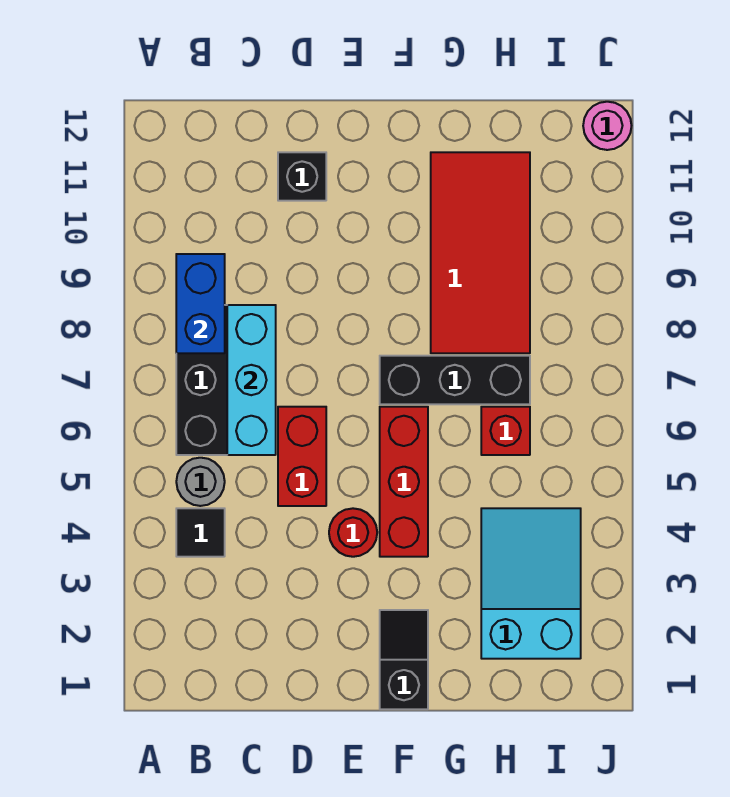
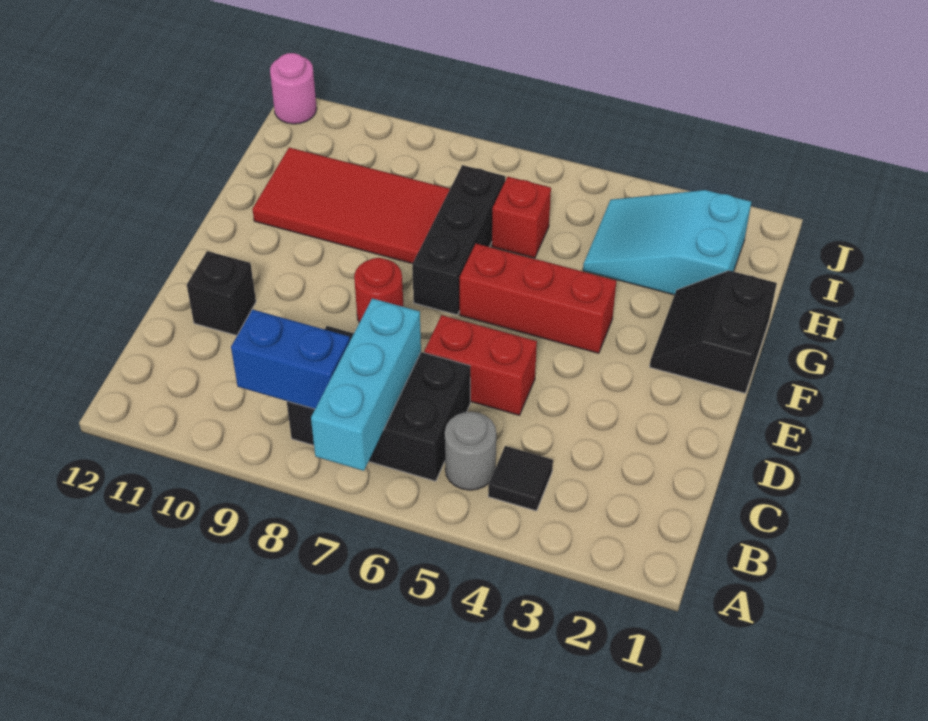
cyan brick C6:C8 level 2 -> cyan brick A7:C7 level 2
red round brick E4 level 1 -> red round brick E8 level 1
black slope F1:F2 level 1 top 1 -> black slope F1:G2 level 1 top 1

